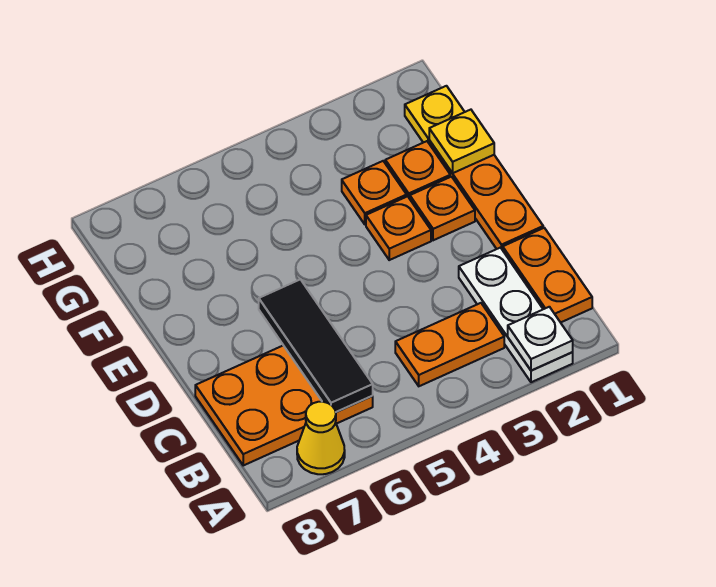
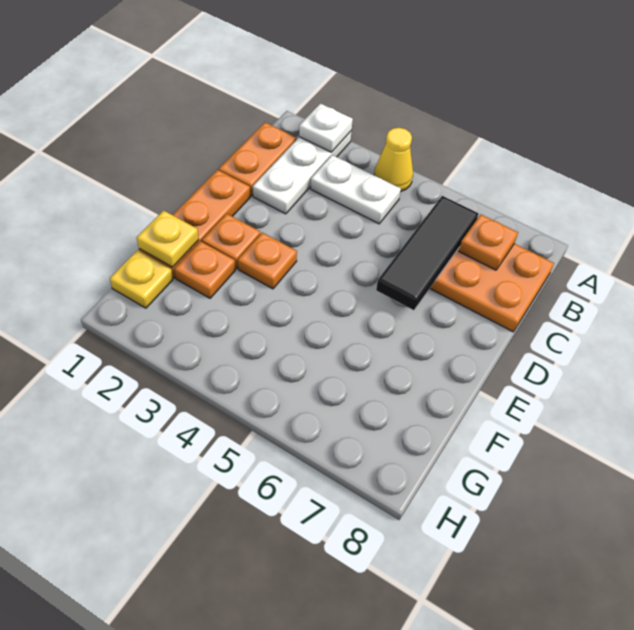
yellow cone A7 level 1 -> yellow cone A4 level 1
orange plate B3:B4 level 1 -> white plate B3:B4 level 1
orange plate F3 level 1 -> orange plate B7 level 2

